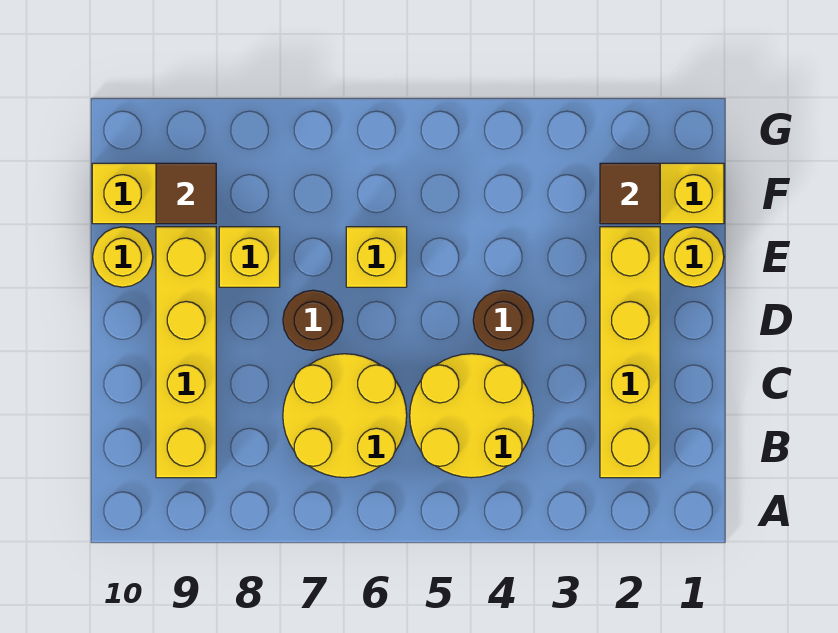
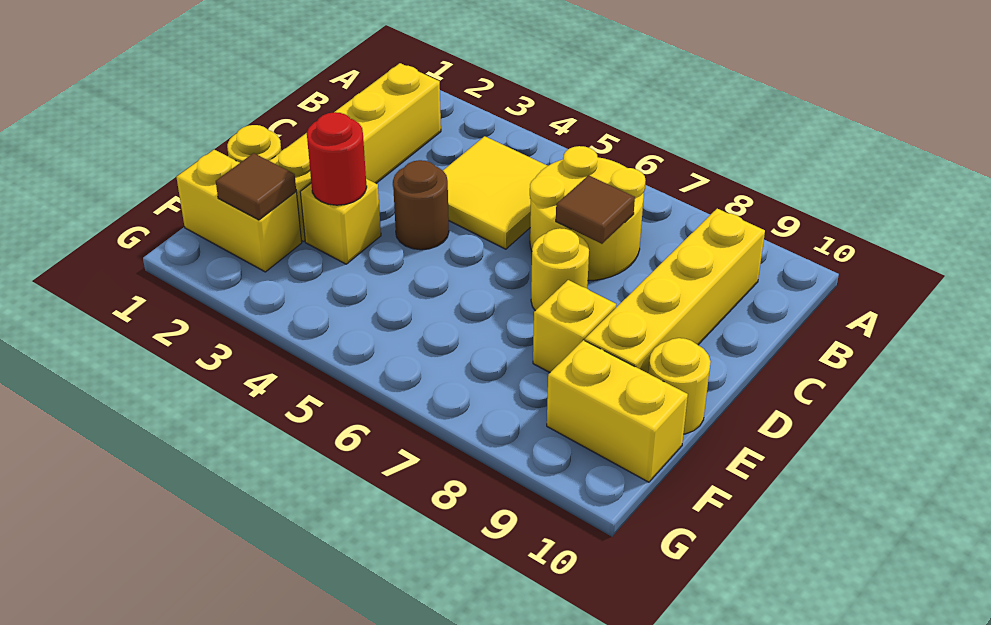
yellow round brick B4:C5 level 1 -> yellow tile B4:C5 level 1
brown round brick D7 level 1 -> yellow round brick D7 level 1
none -> red round brick E3 level 2
yellow brick E6 level 1 -> yellow brick E3 level 1
brown tile F9 level 2 -> brown tile C7 level 2

